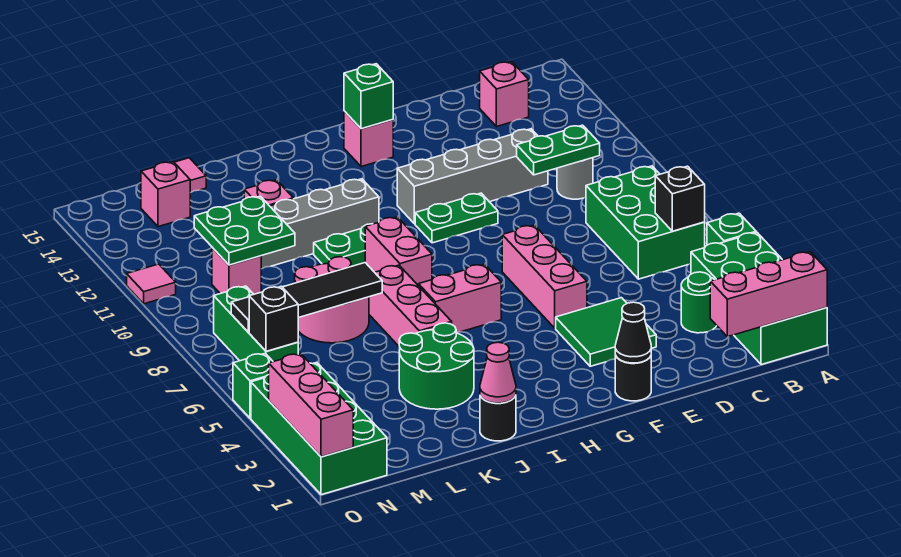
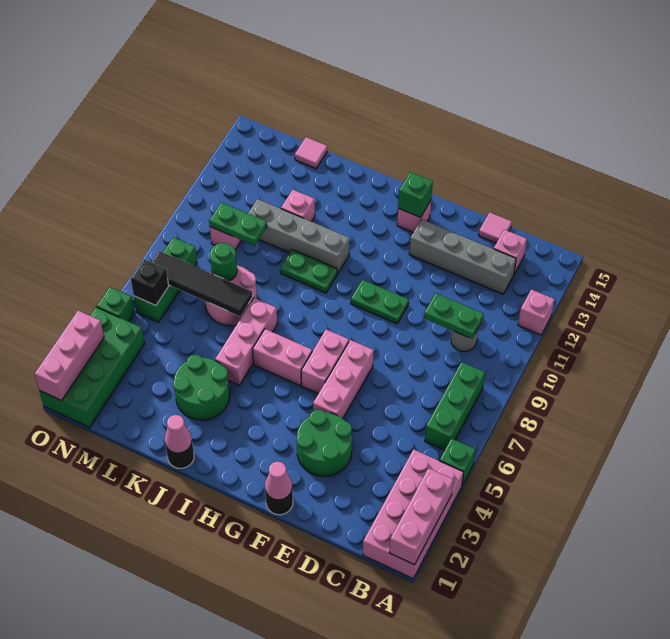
green brick A1:B4 level 1 -> pink brick A1:B4 level 1
pink brick A1:C1 level 2 -> pink brick A1:A3 level 2
green brick B6:C8 level 1 -> green brick B6:B8 level 1
black brick B6 level 2 -> none
green round brick C3 level 1 -> green round brick L8 level 2
grey brick D11:G11 level 1 -> grey brick C13:F13 level 1
green tile E3:F4 level 1 -> green round brick E3:F4 level 1
black cone F1 level 2 -> pink cone F1 level 2
pink brick I8:I9 level 1 -> pink brick G6:G7 level 1
green plate L10:M11 level 2 -> green plate L10:M10 level 2
pink brick M14 level 1 -> pink brick A12 level 1
pink tile O11 level 1 -> pink tile D15 level 1

